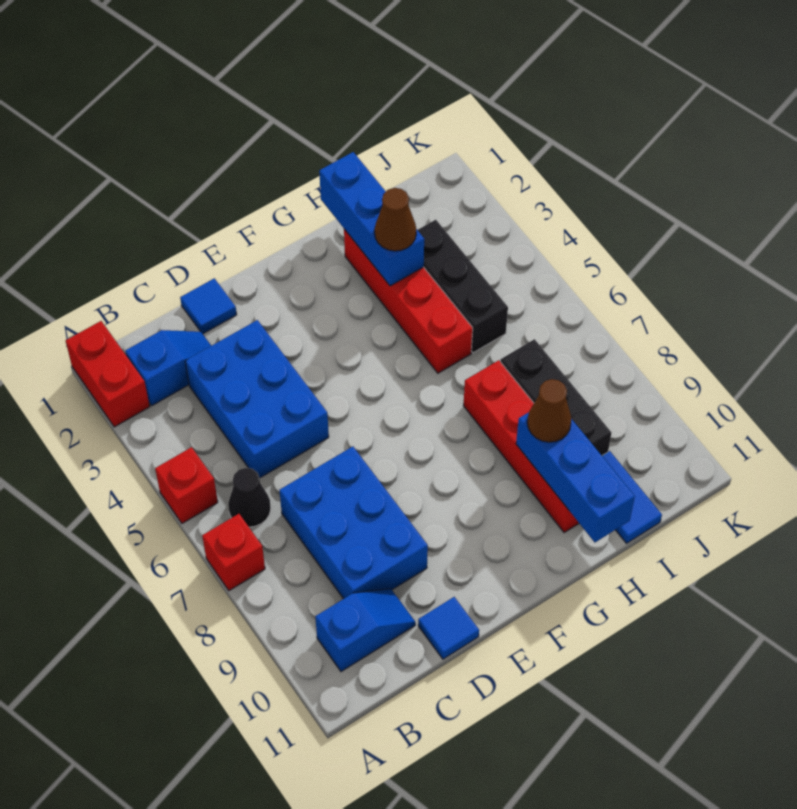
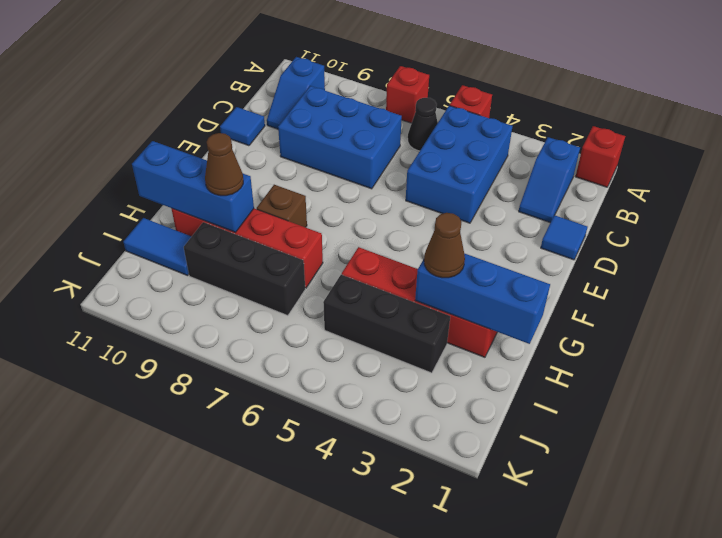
red brick A1:A2 level 1 -> red brick A1 level 1
blue brick C3:D5 level 1 -> blue brick B4:D5 level 1
none -> brown brick G8 level 1

